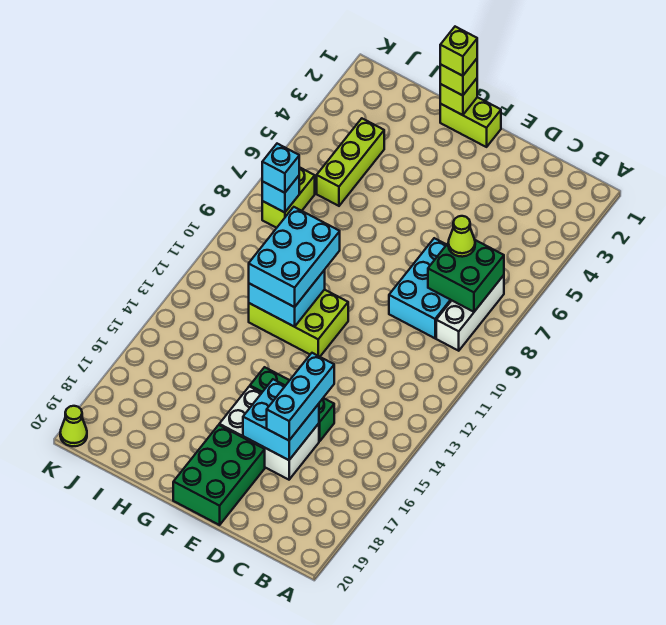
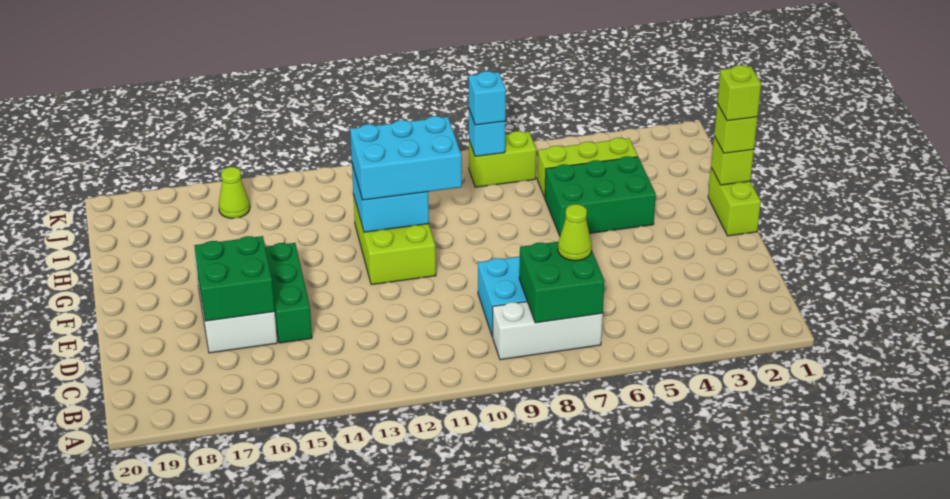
cyan brick D15:D17 level 3 -> none
cyan brick D16:E17 level 2 -> green brick D16:E17 level 2
green brick E18:F20 level 1 -> green brick G4:H6 level 1
lime cone K20 level 1 -> lime cone J16 level 1

